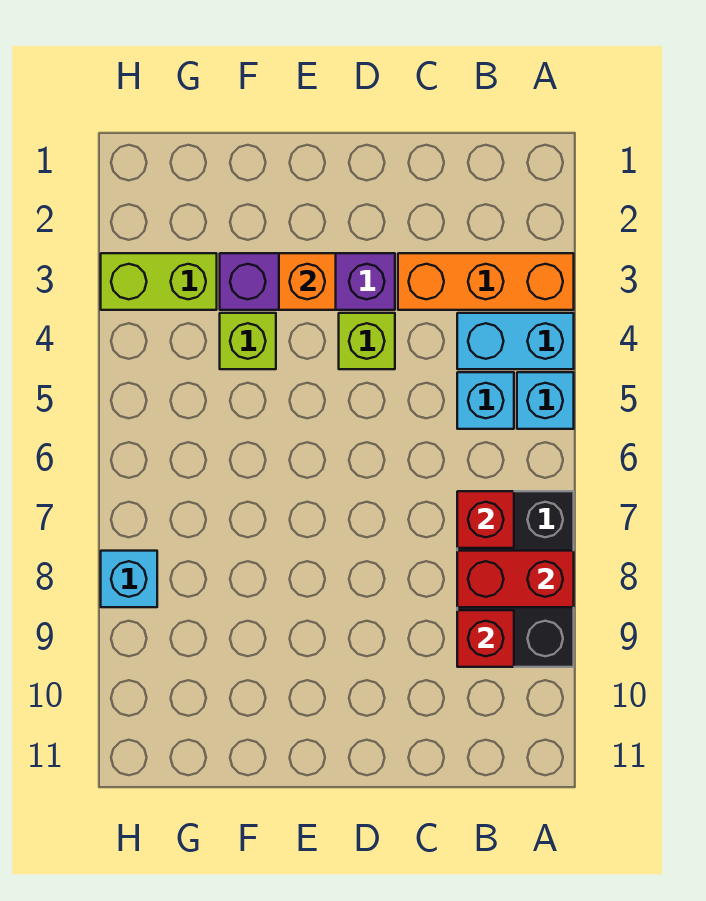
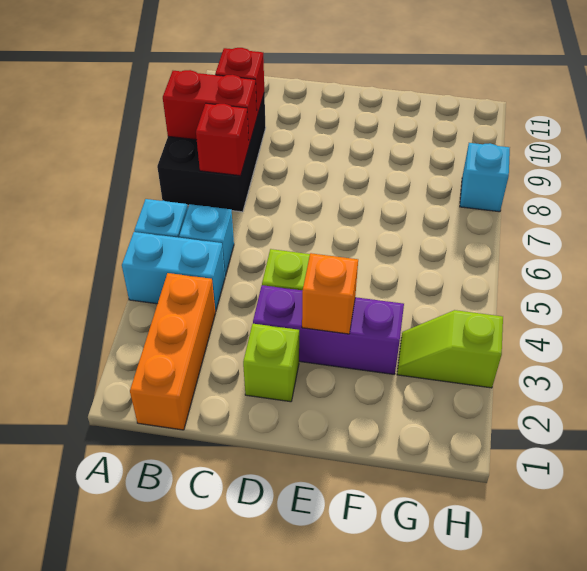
orange brick A3:C3 level 1 -> orange brick B1:B3 level 1
lime brick F4 level 1 -> lime brick D2 level 1
lime brick G3:H3 level 1 -> lime slope G3:H3 level 1 top H

